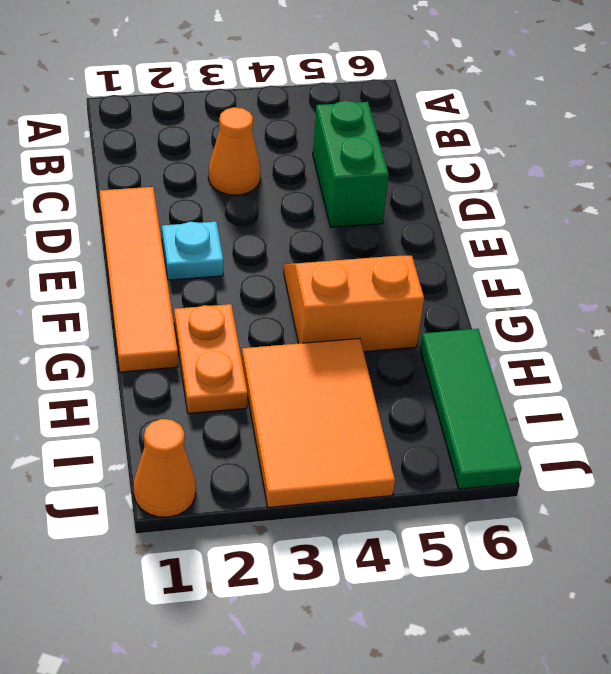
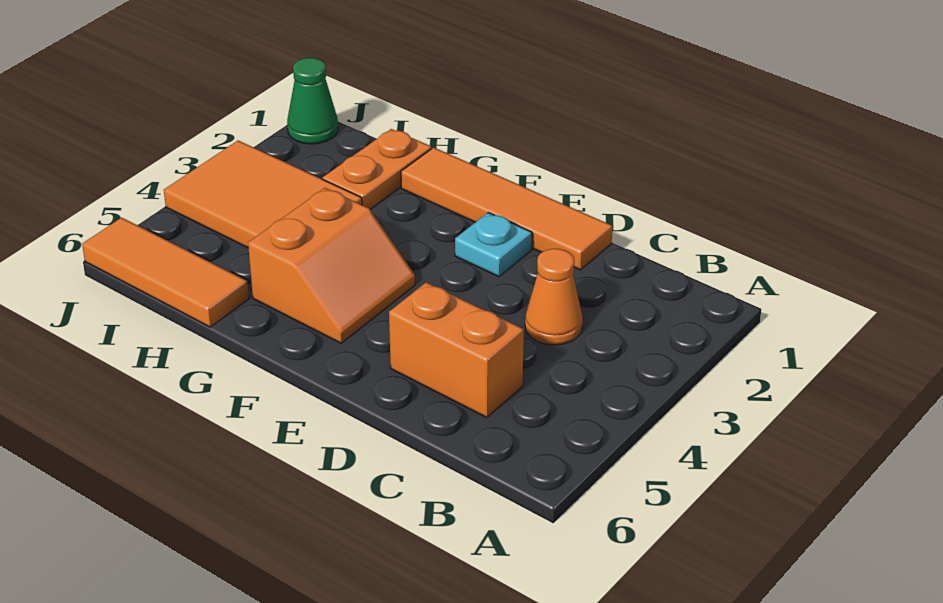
green brick C5:D5 level 1 -> orange brick C5:D5 level 1
orange plate G2:H2 level 1 -> orange plate H1:H2 level 1
green tile H6:J6 level 1 -> orange tile H6:J6 level 1
orange cone J1 level 1 -> green cone J1 level 1

